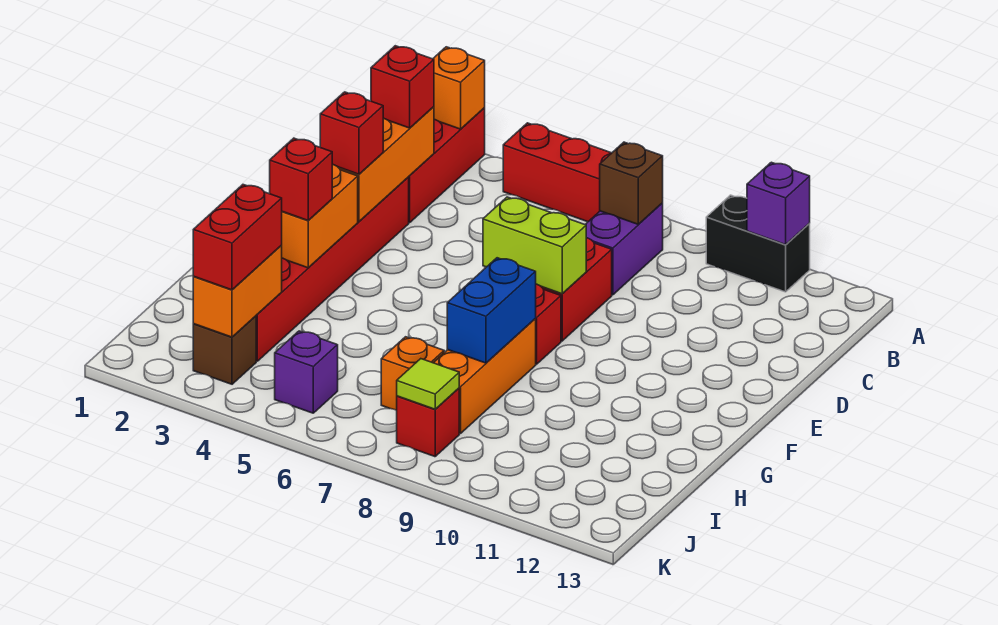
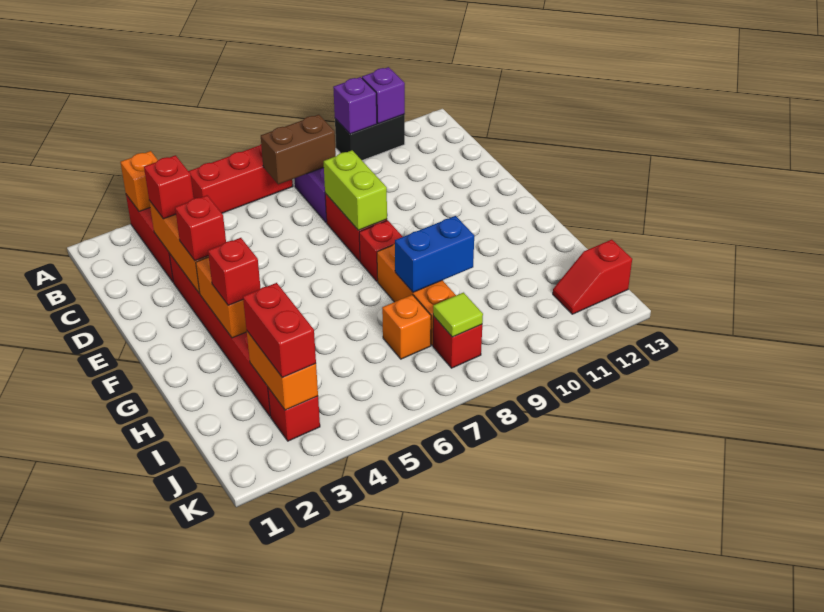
brown brick B8 level 2 -> brown brick B7:B8 level 2
lime brick E7:E8 level 2 -> lime brick D8:E8 level 2
blue brick G8:H8 level 2 -> blue brick H8:H9 level 2
brown brick J3 level 1 -> red brick J3 level 1
purple brick J5 level 1 -> purple brick A10 level 2
none -> red slope J12:J13 level 1 top 13

